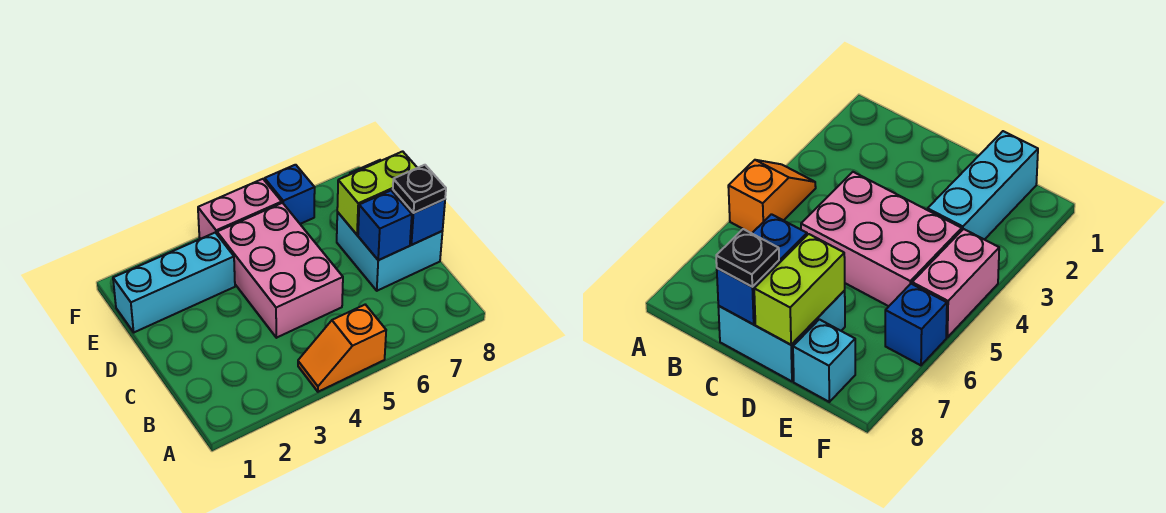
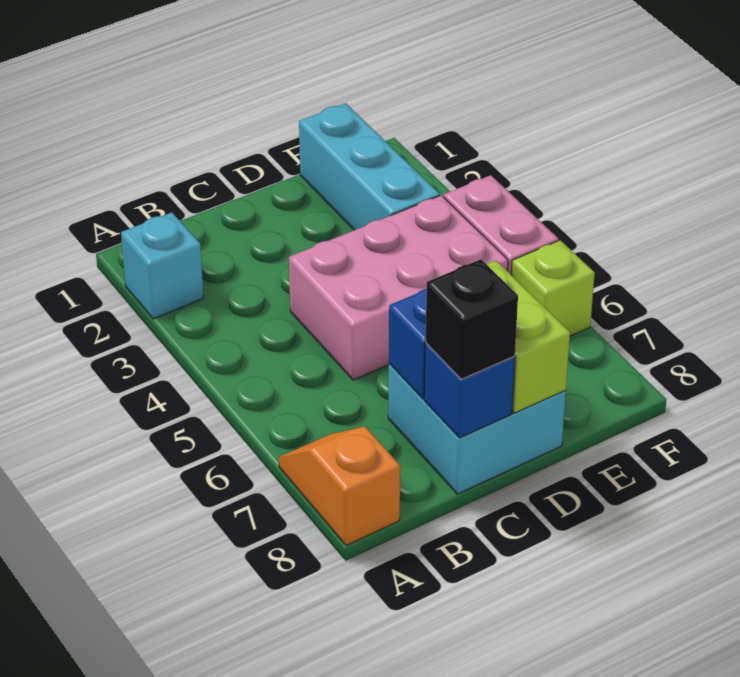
orange slope A4:A5 level 1 top 5 -> orange slope A7:A8 level 1 top 8
black plate C8 level 3 -> black brick C8 level 3
cyan brick E8 level 1 -> cyan brick A2 level 1
blue brick F6 level 1 -> lime brick F6 level 1

